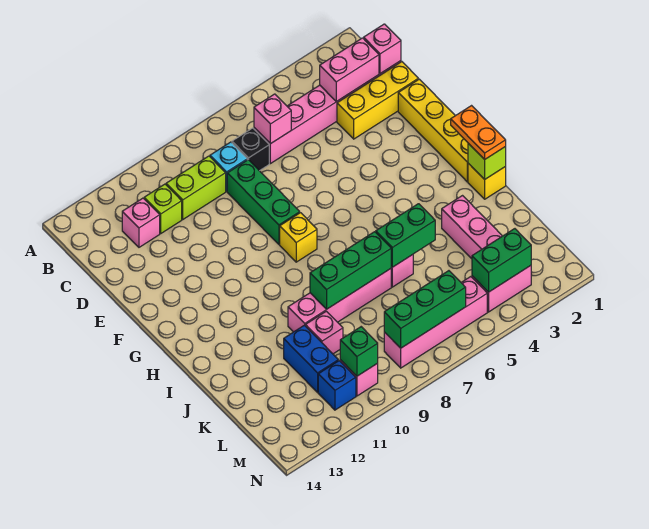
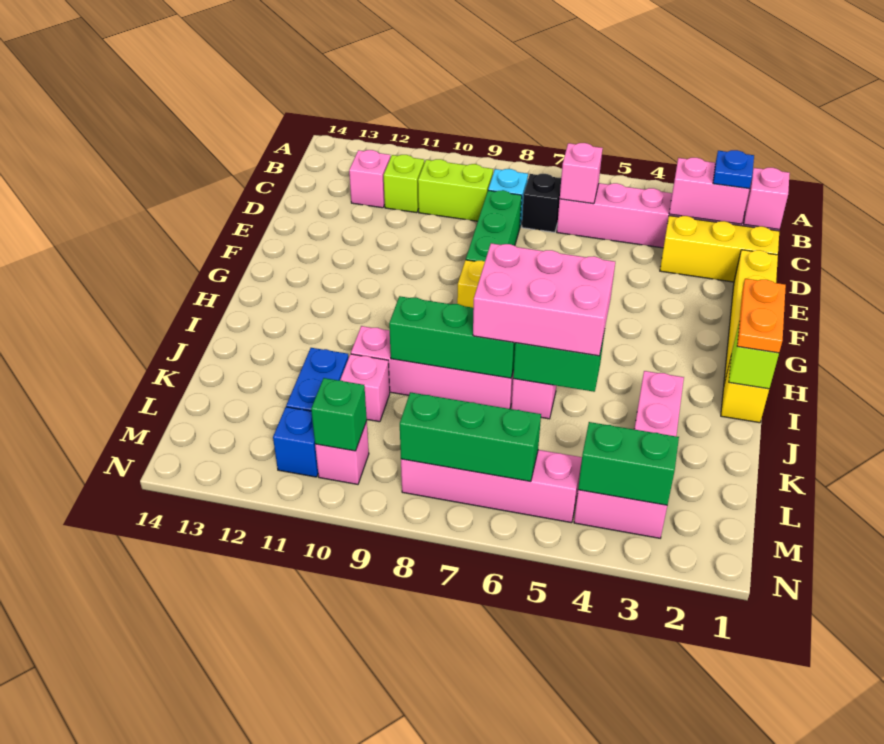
none -> blue plate C2 level 3
none -> pink brick I5:J7 level 3

